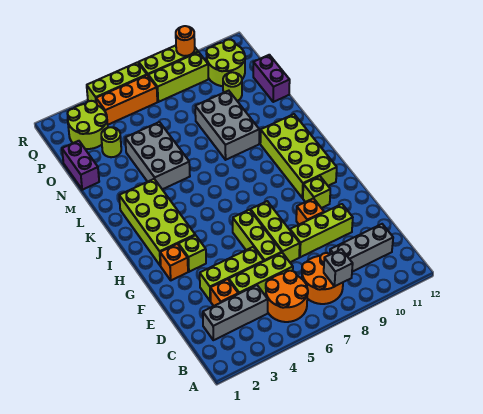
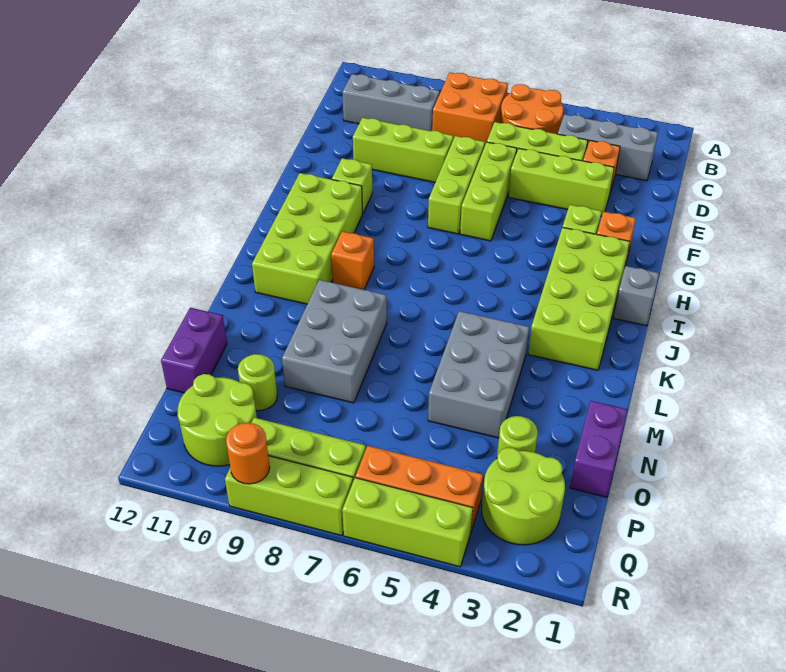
orange round brick B7:C8 level 1 -> orange brick B7:C8 level 1
grey brick B8 level 2 -> grey brick I1 level 1
orange brick F9 level 1 -> orange brick J9 level 1

